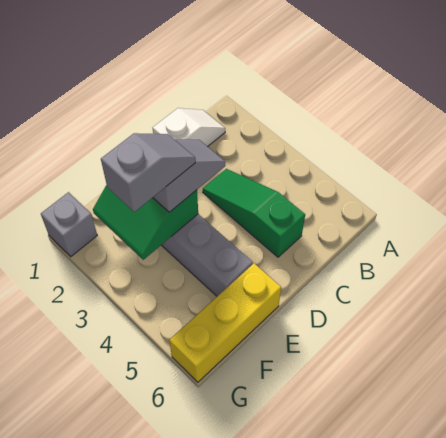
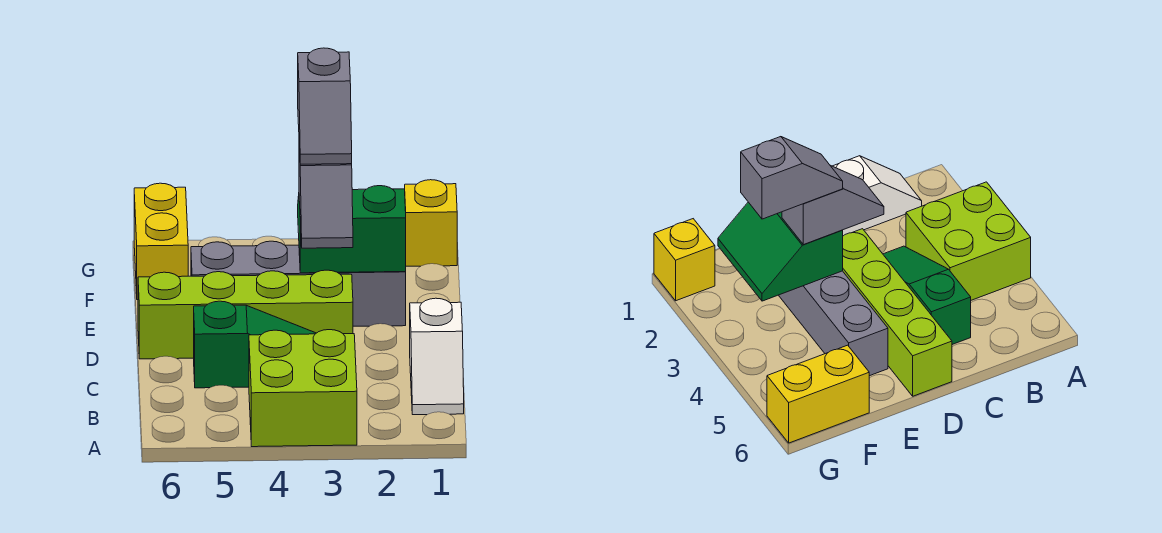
none -> lime brick A3:B4 level 1
none -> lime brick D3:D6 level 1
yellow brick E6:G6 level 1 -> yellow brick F6:G6 level 1
grey brick G1 level 1 -> yellow brick G1 level 1

